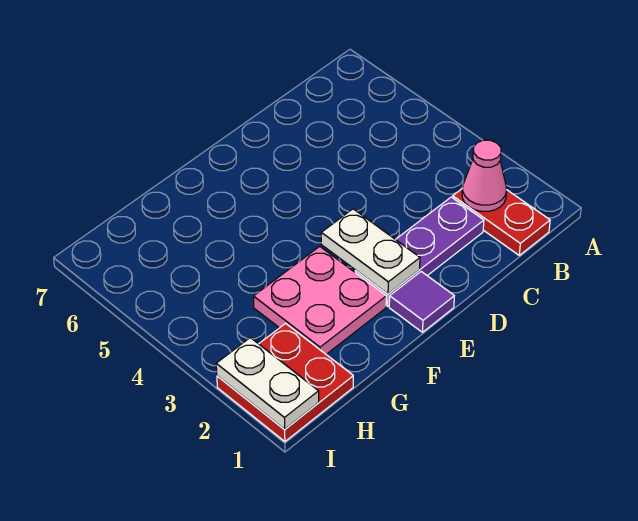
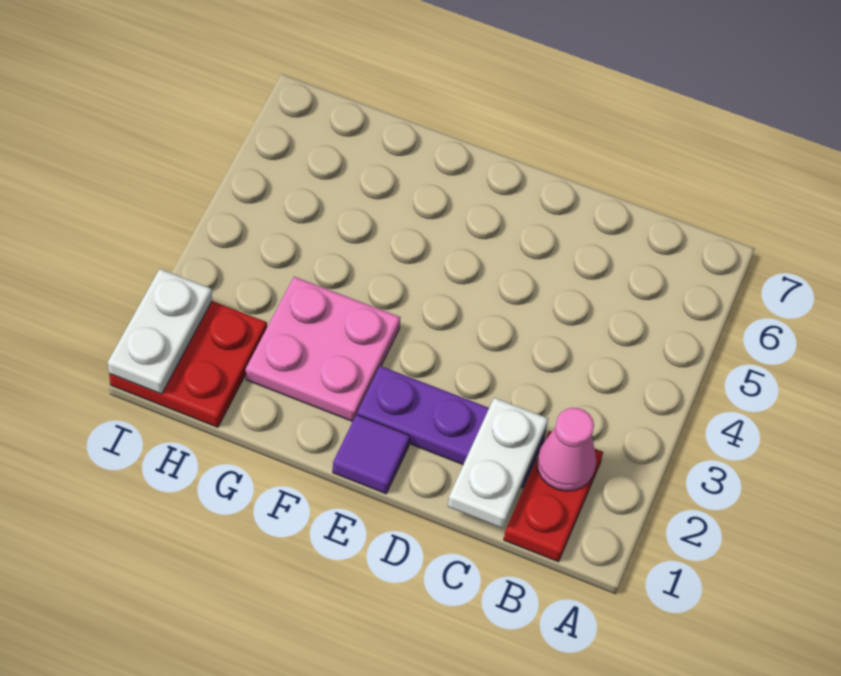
white plate E2:E3 level 2 -> white plate C1:C2 level 2

